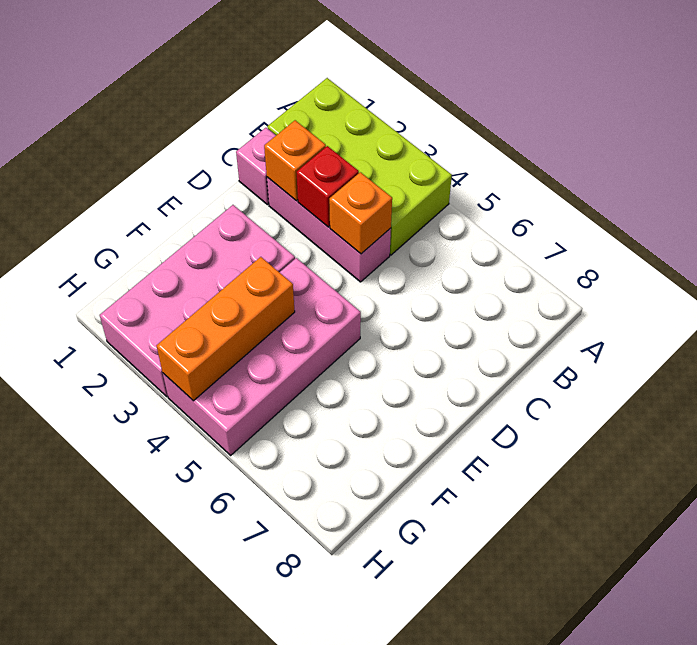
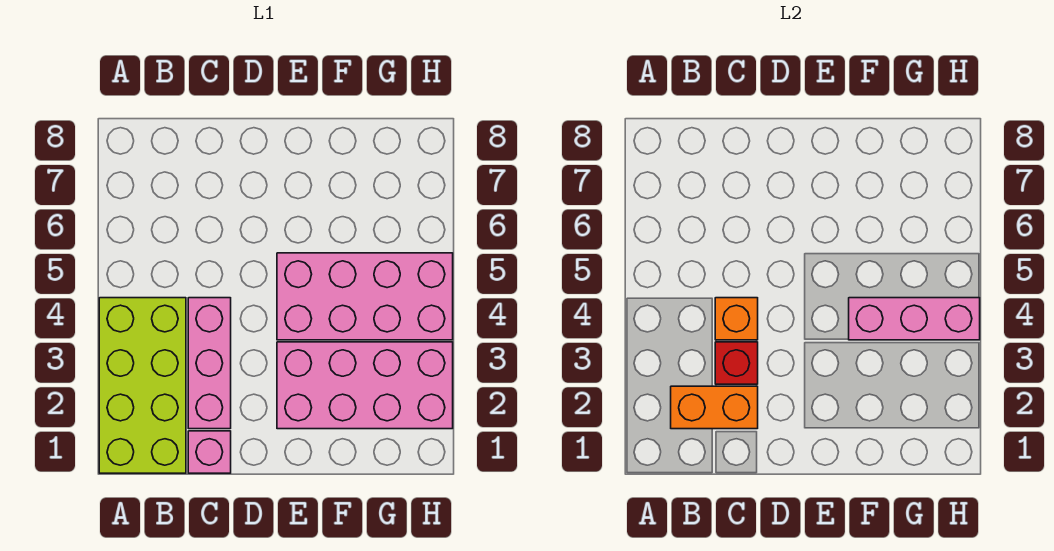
orange brick C2 level 2 -> orange brick B2:C2 level 2
orange brick F4:H4 level 2 -> pink brick F4:H4 level 2

